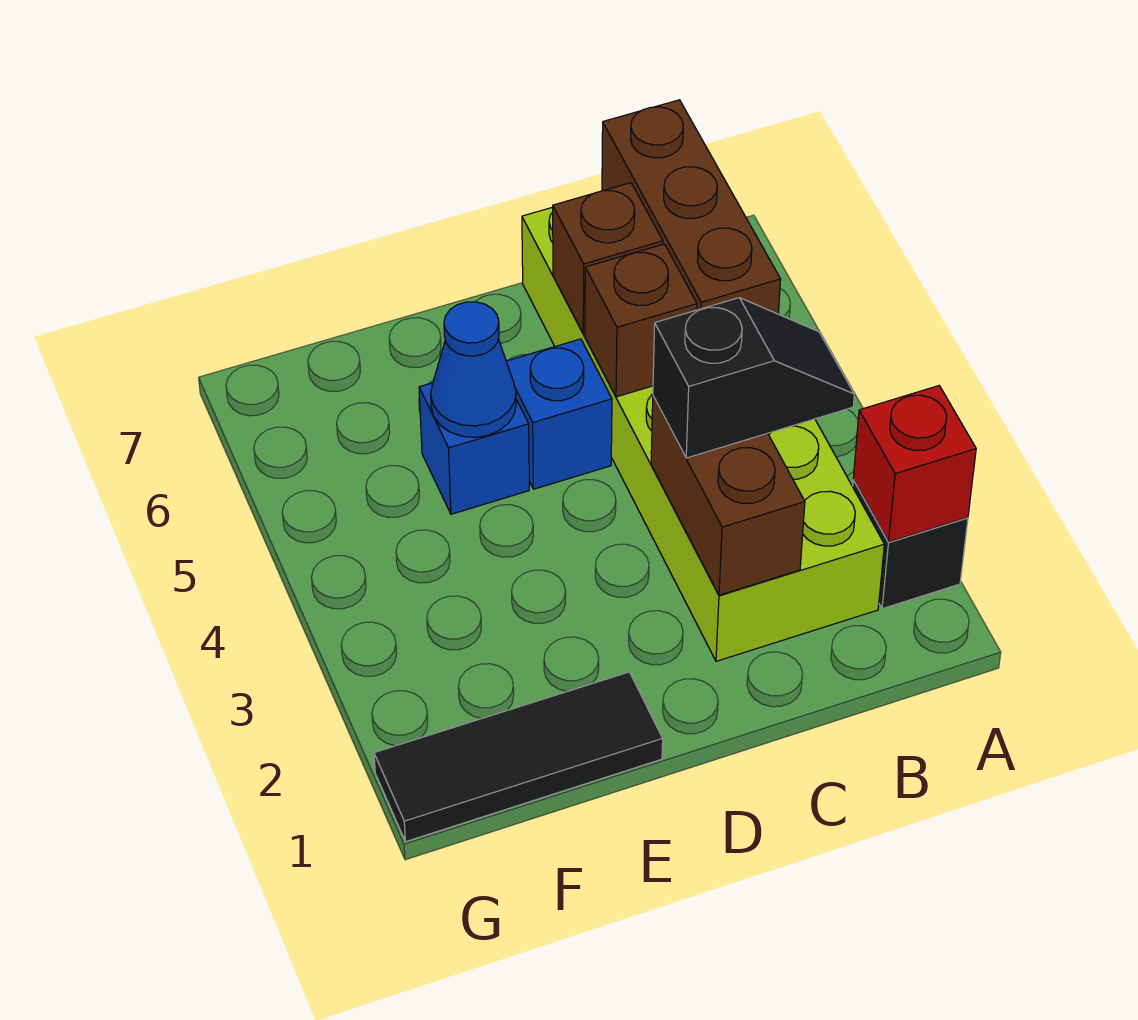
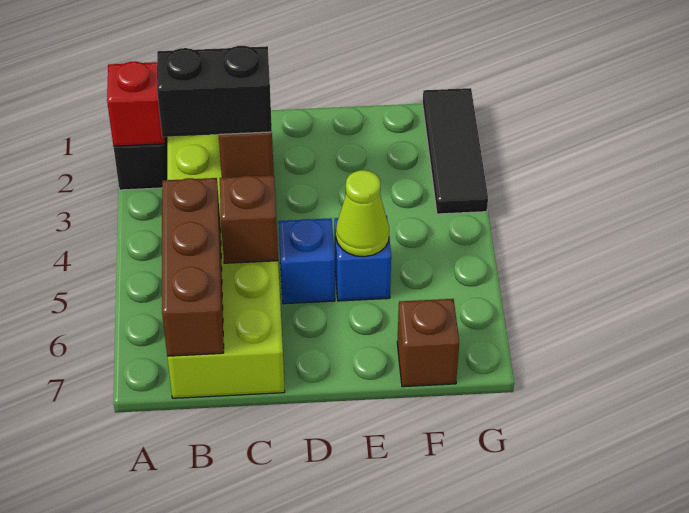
black slope B3:C3 level 3 top C -> black brick B3:C3 level 3
brown brick C6 level 2 -> brown brick F7 level 1
black tile E1:G1 level 1 -> black tile G1:G3 level 1
blue cone E5 level 2 -> lime cone E5 level 2

